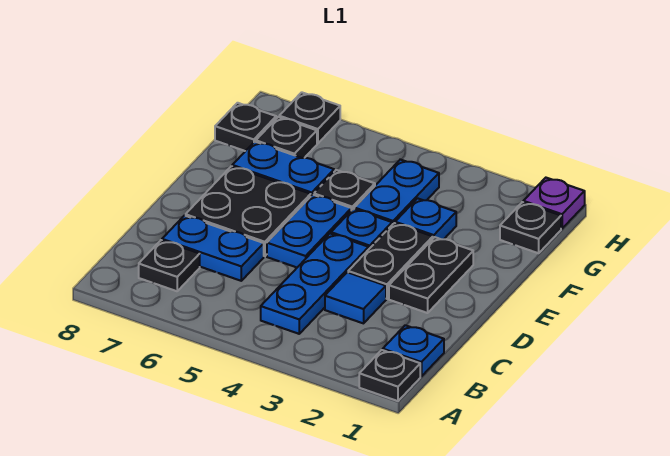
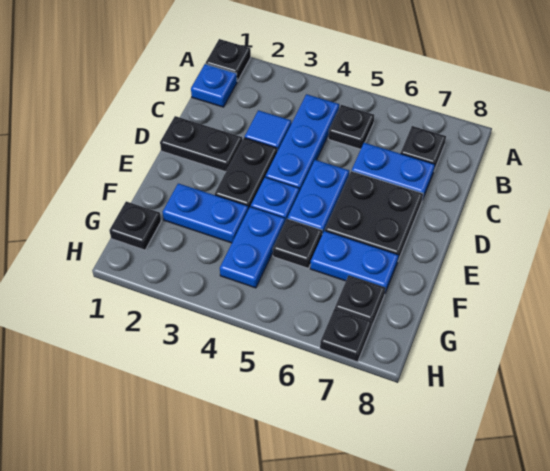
black plate D2:E2 level 1 -> black plate D1:D2 level 1
blue plate F3 level 1 -> blue plate F2:F3 level 1
black plate G8 level 1 -> black plate B5 level 1
purple plate H1 level 1 -> none

